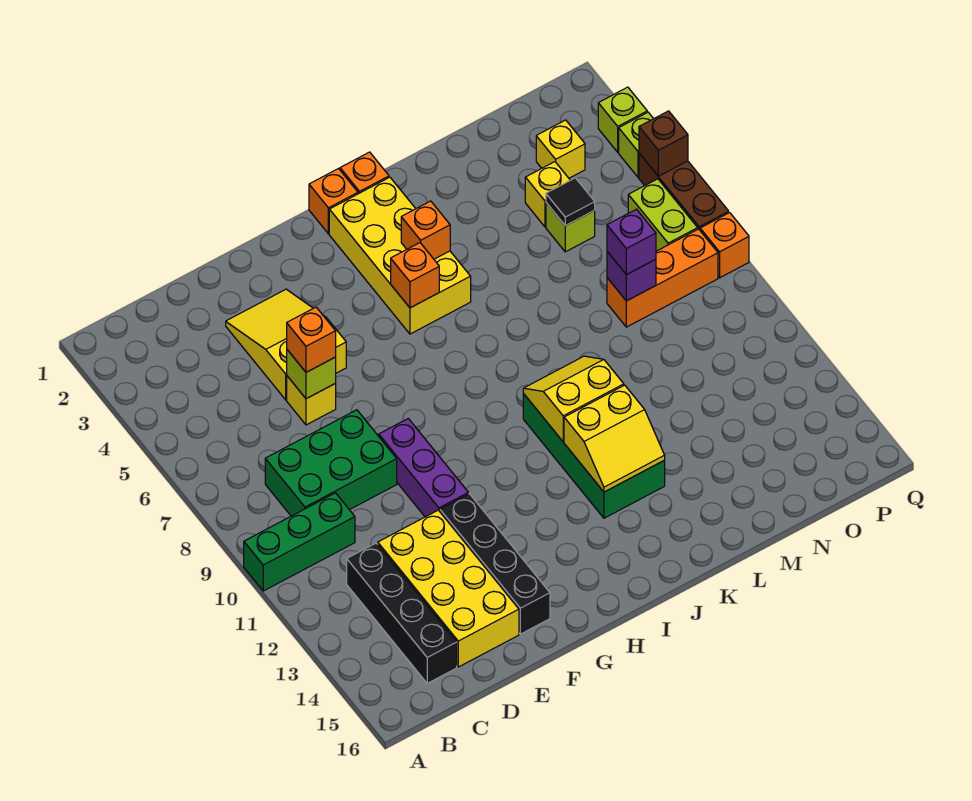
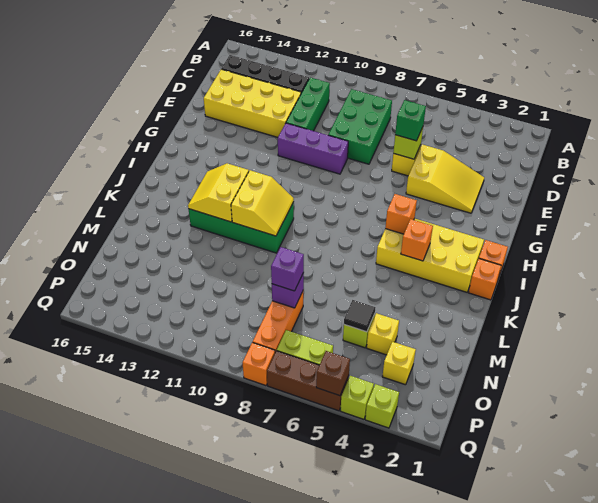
green brick A10:C10 level 1 -> green brick C11:E11 level 1
orange brick E6 level 3 -> green brick E6 level 3
black brick F12:F15 level 1 -> none

